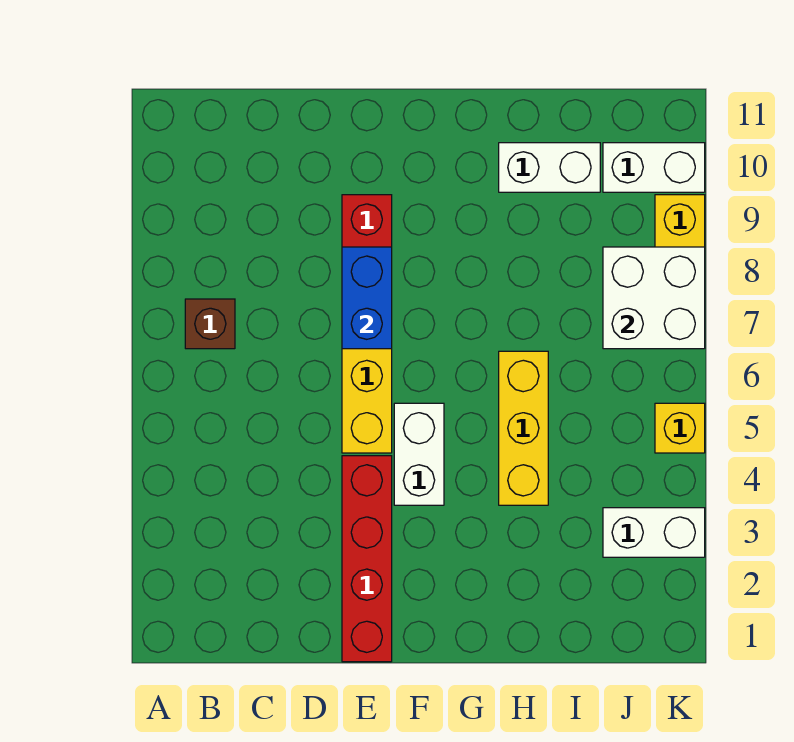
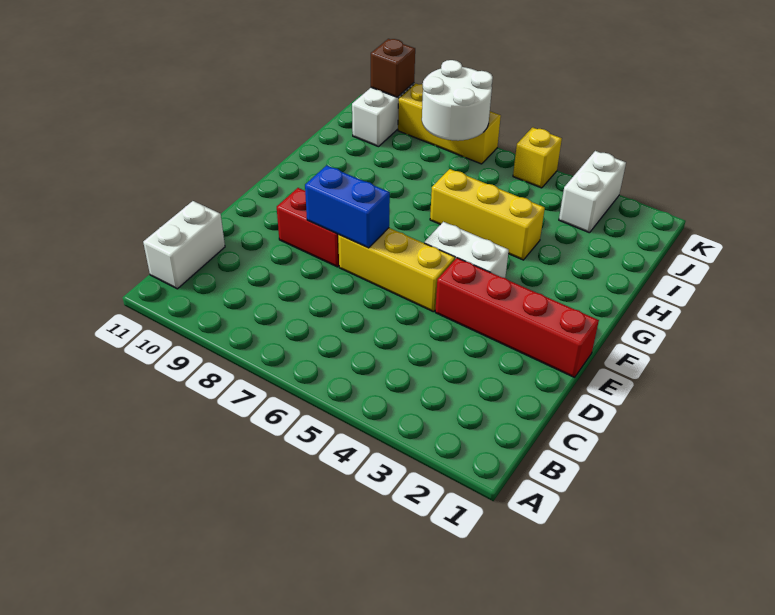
brown brick B7 level 1 -> brown brick K10 level 2
white brick H10:I10 level 1 -> white brick B11:C11 level 1
white brick J7:K8 level 2 -> white round brick J7:K8 level 2

